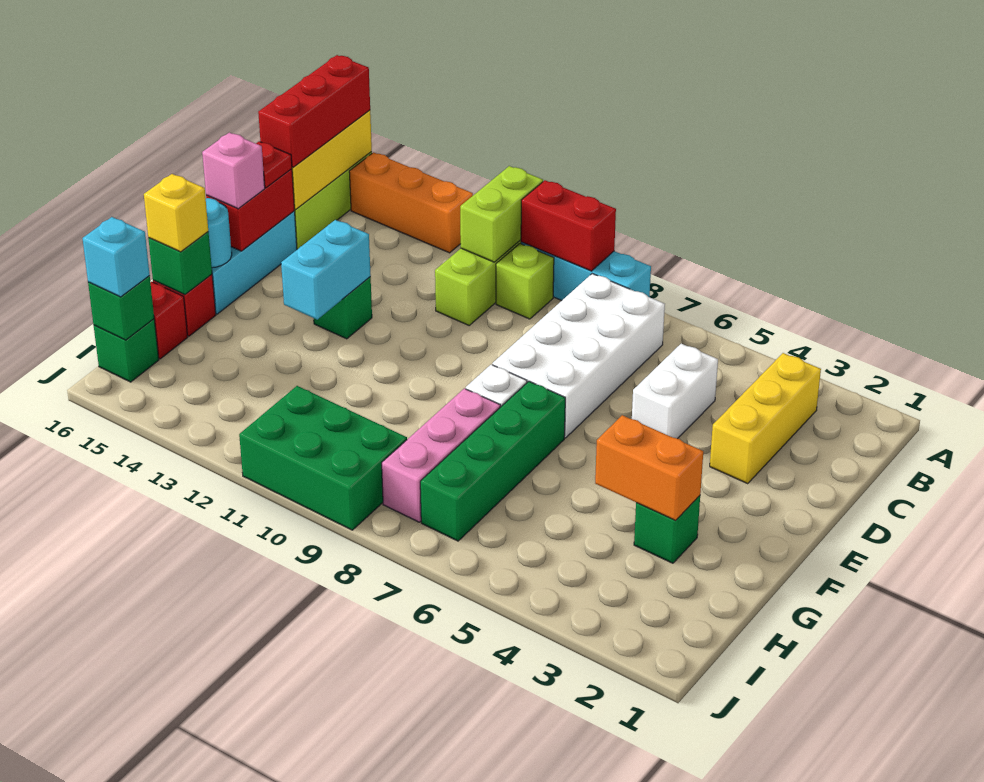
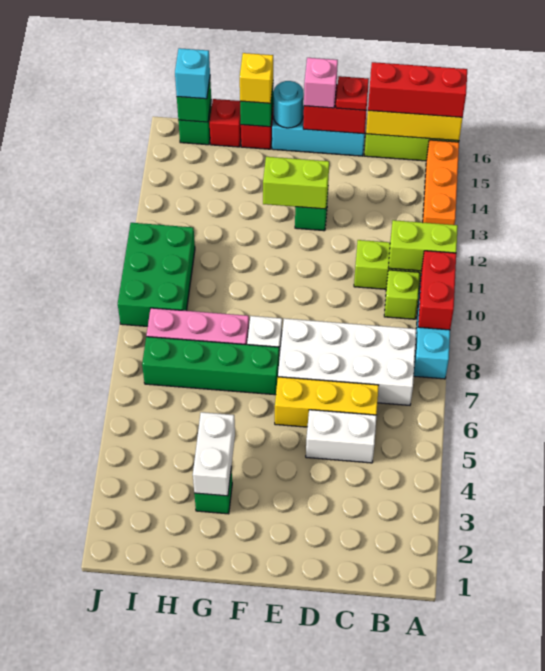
yellow brick B3:D3 level 1 -> yellow brick C6:E6 level 1
cyan brick E13:F13 level 2 -> lime brick E13:F13 level 2
orange brick G3:G4 level 2 -> white brick G3:G4 level 2

